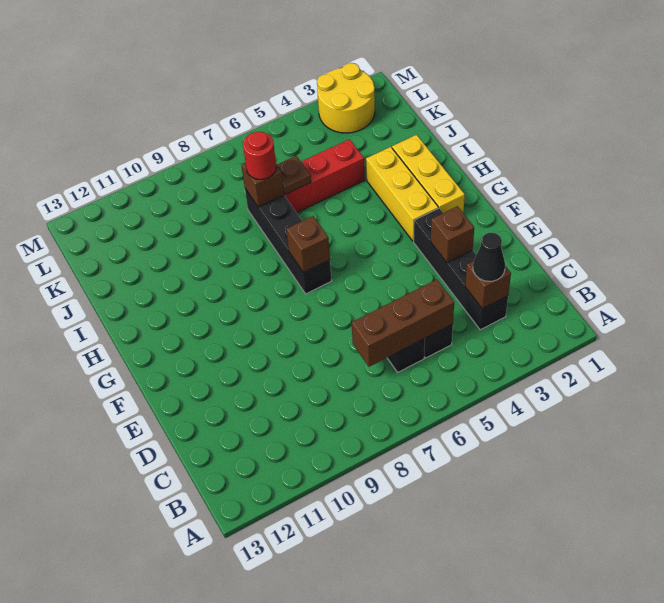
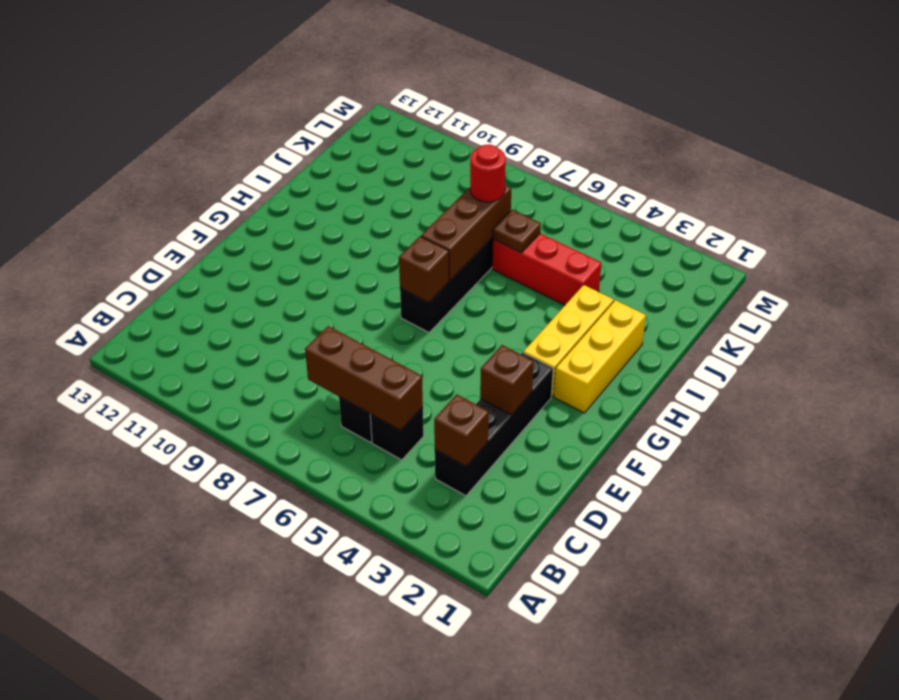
black cone C3 level 3 -> none
brown brick J7 level 2 -> brown brick H7:J7 level 2
yellow round brick L2:M3 level 1 -> none

